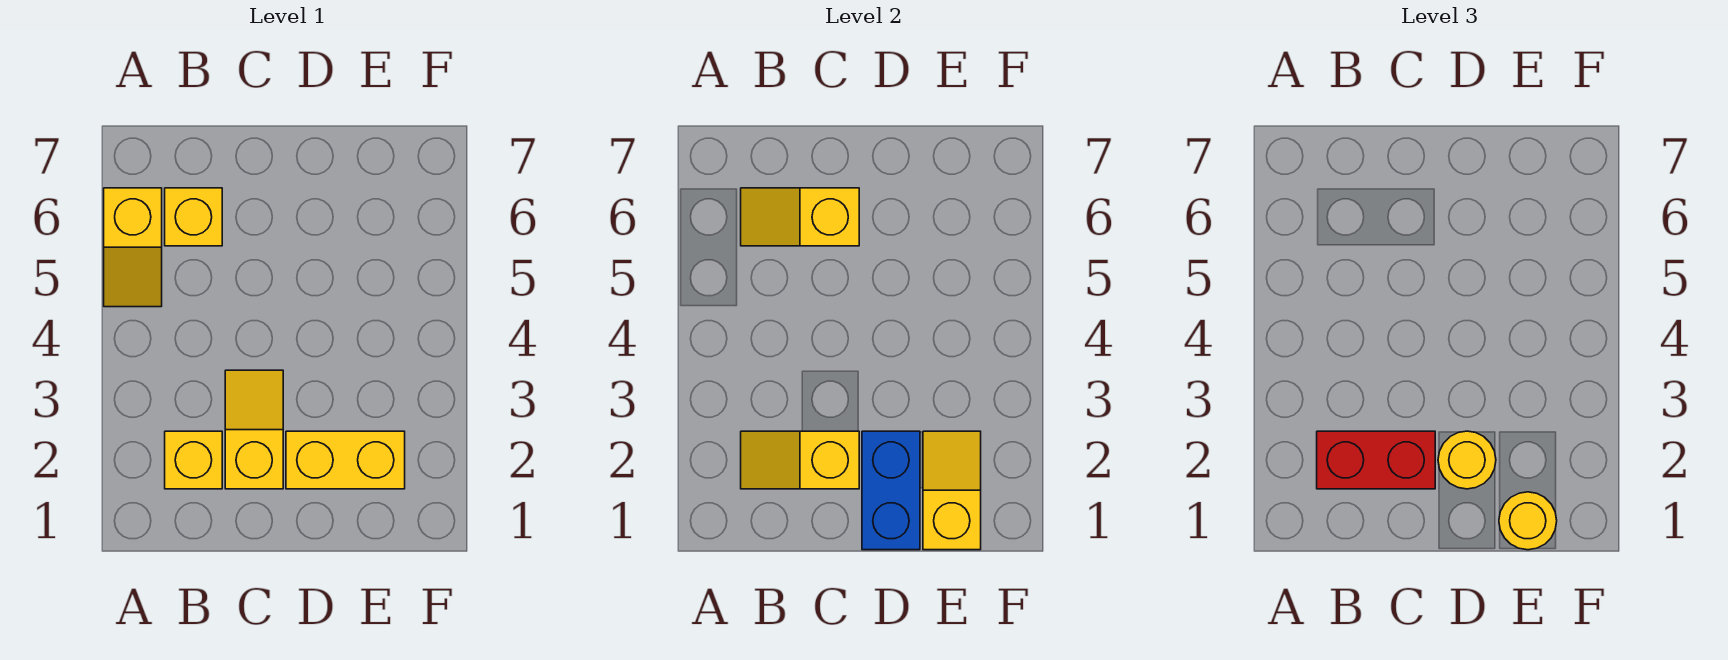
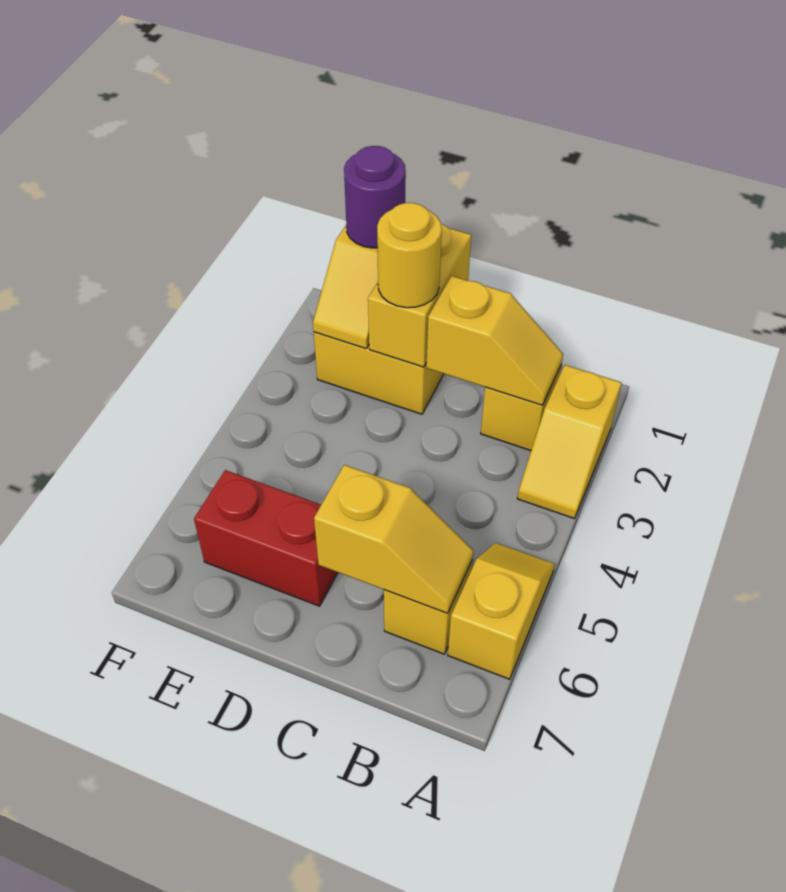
red brick B2:C2 level 3 -> red brick D6:E6 level 1
yellow slope C2:C3 level 1 top 2 -> yellow slope A2:A3 level 1 top 2
blue brick D1:D2 level 2 -> yellow brick D1:D2 level 2
yellow round brick E1 level 3 -> purple round brick E1 level 3

